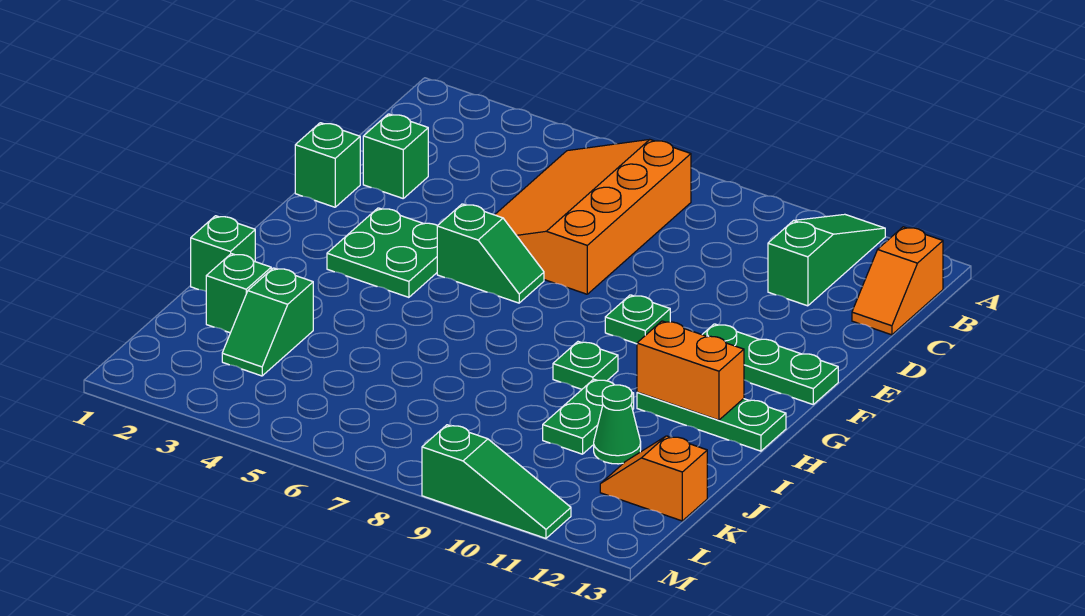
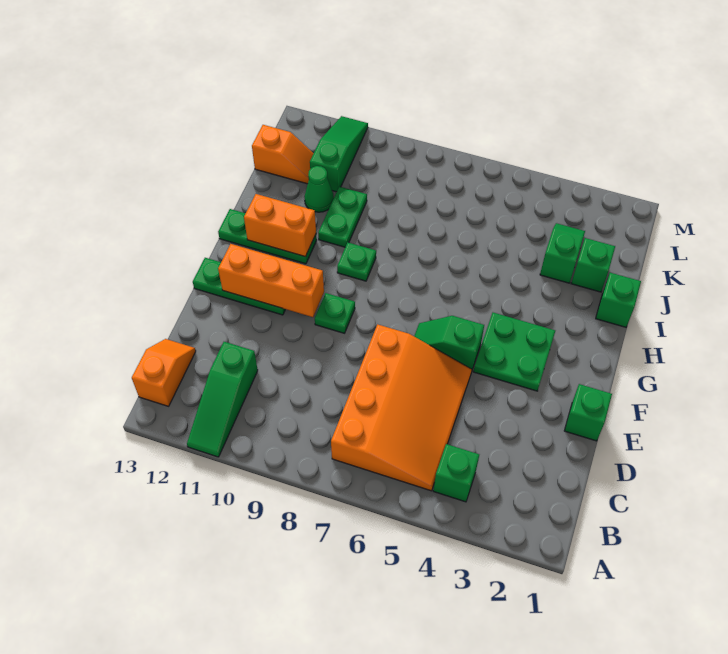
green brick D2 level 1 -> green brick B4 level 1
none -> orange brick F10:F12 level 2
green slope M9:M11 level 1 top 9 -> green slope K11:M11 level 1 top K

